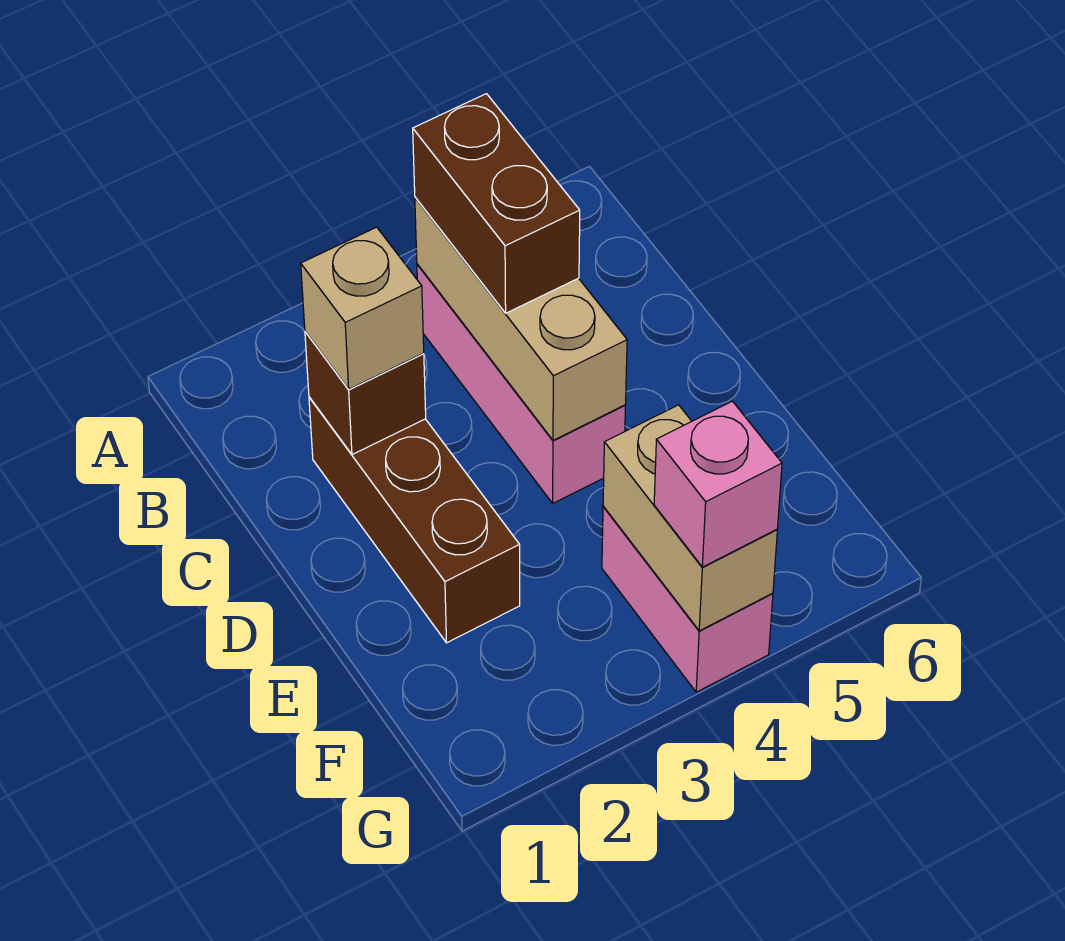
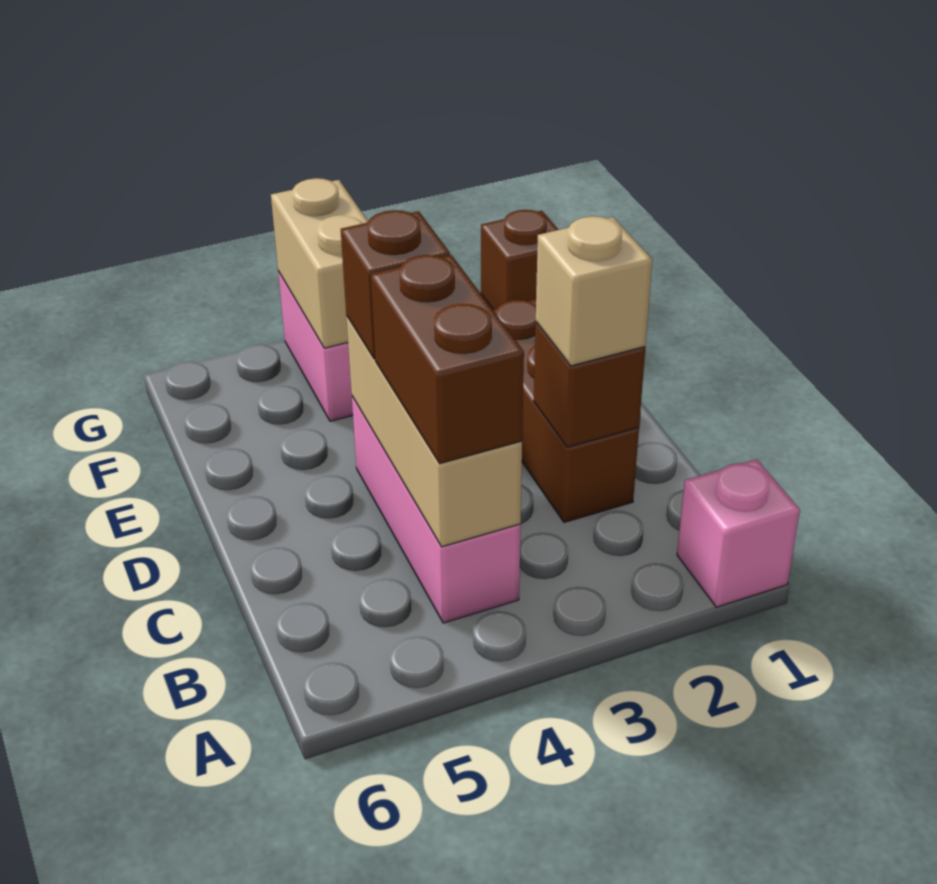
none -> brown brick D4 level 3
none -> brown brick G1 level 1
pink brick G4 level 3 -> pink brick A1 level 1

